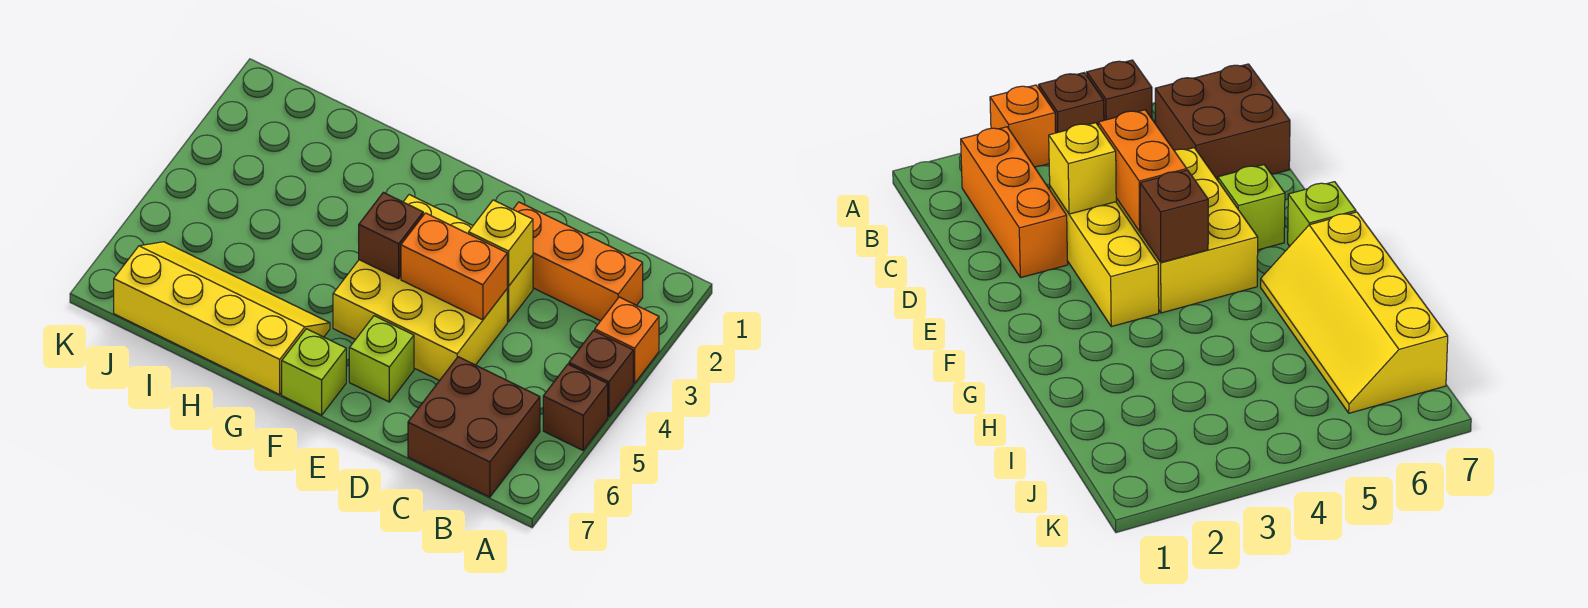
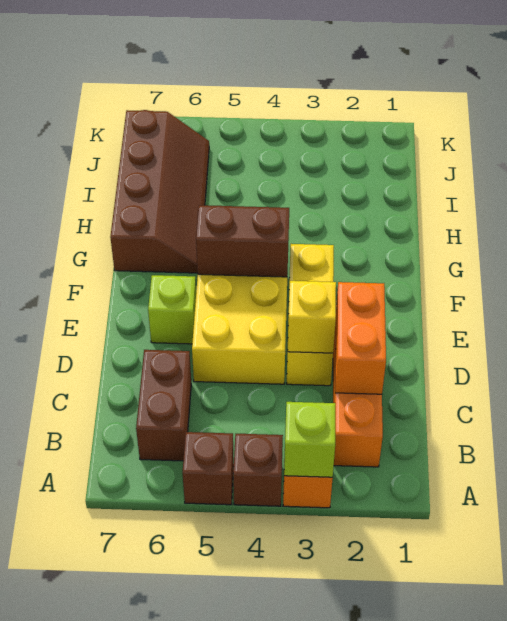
brown brick B6:C7 level 1 -> brown brick B6:C6 level 1
orange brick D4:E4 level 2 -> orange brick C2:D2 level 2
brown brick F4 level 2 -> brown brick F4:F5 level 2
lime brick F7 level 1 -> lime brick A3 level 2
yellow slope G6:J7 level 1 top 7 -> brown slope G6:J7 level 1 top 7

